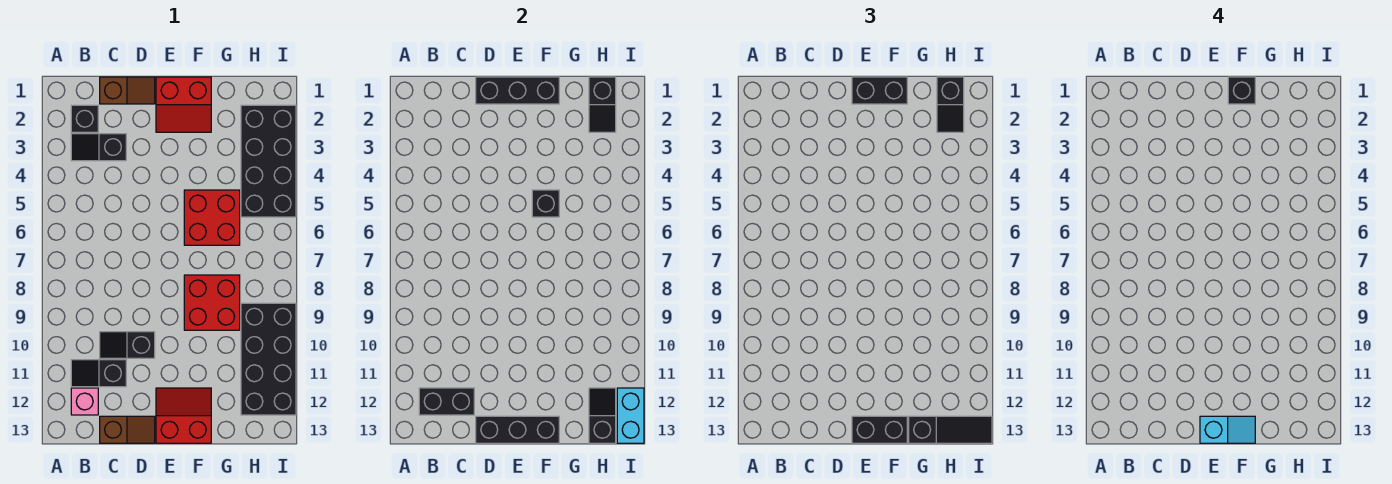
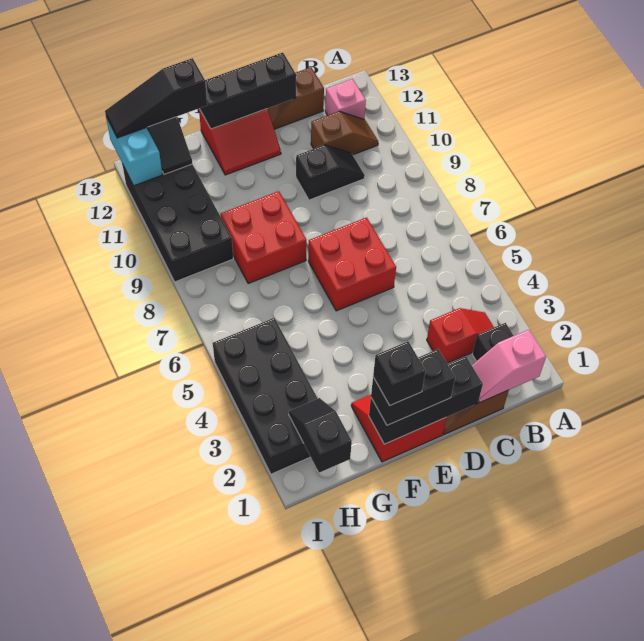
none -> pink slope B1:C1 level 2 top B
black slope B3:C3 level 1 top C -> red slope B3:C3 level 1 top C
black slope B11:C11 level 1 top C -> brown slope B11:C11 level 1 top C
black brick B12:C12 level 2 -> none
black brick E13:F13 level 3 -> none
cyan slope E13:F13 level 4 top E -> none
red brick F5:G6 level 1 -> red brick D6:E7 level 1
black brick F5 level 2 -> none
black slope H1:H2 level 3 top 1 -> none

